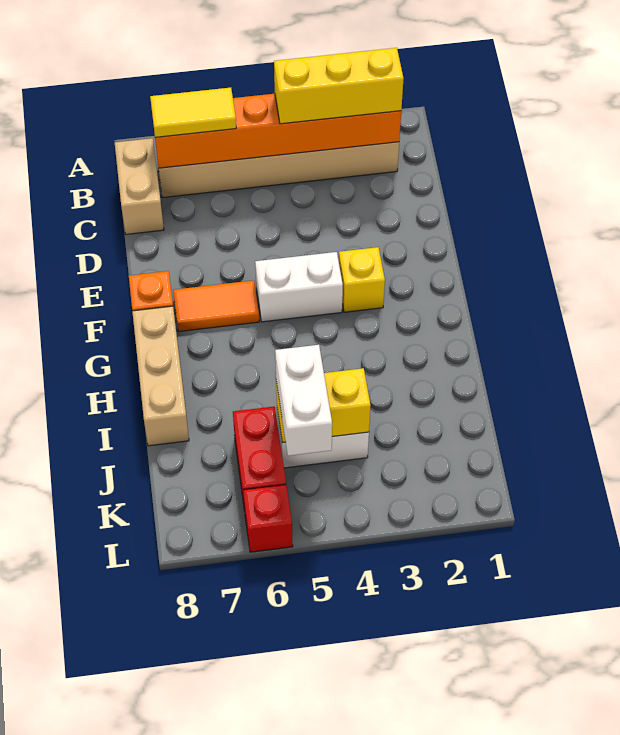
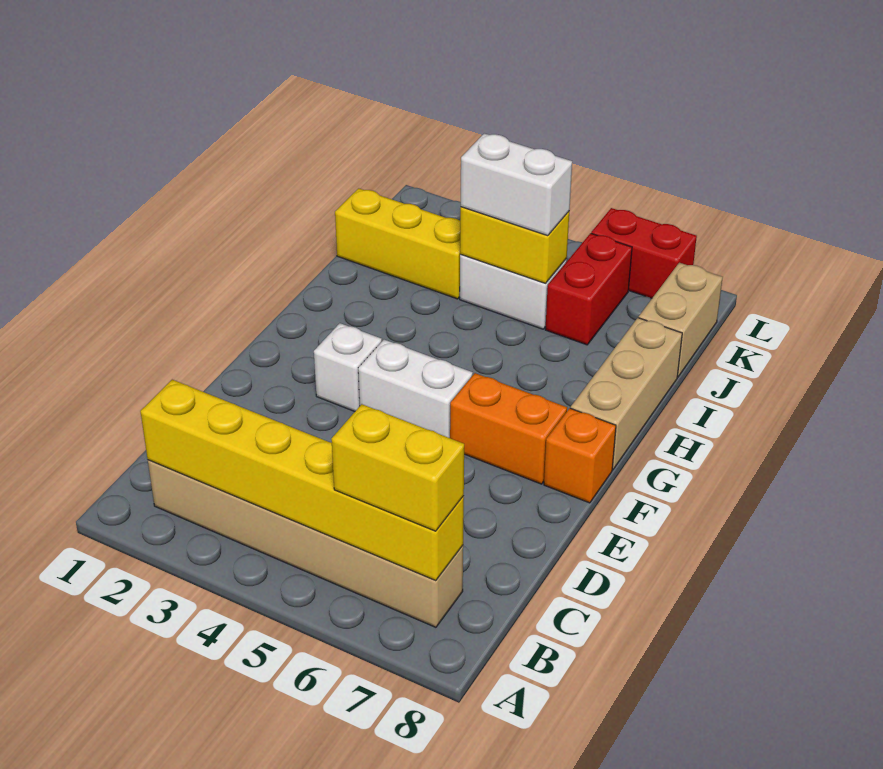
orange brick B2:B7 level 2 -> yellow brick B2:B7 level 2
yellow brick B2:B4 level 3 -> yellow brick J1:J3 level 1
yellow tile B6:B7 level 3 -> yellow brick B6:B7 level 3
tan brick B8:C8 level 1 -> tan brick J8:K8 level 1
yellow brick F3 level 1 -> white brick F3 level 1
orange tile F6:F7 level 1 -> orange brick F6:F7 level 1
white brick J5:K5 level 3 -> white brick J4:J5 level 3
red brick L6 level 1 -> red brick L6:L7 level 1

